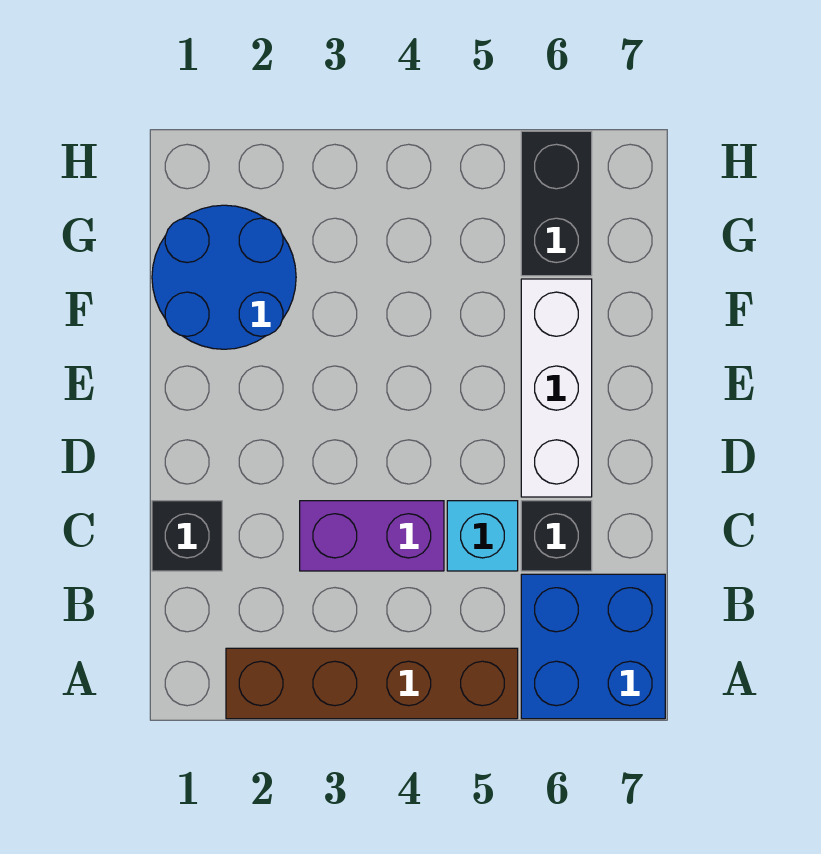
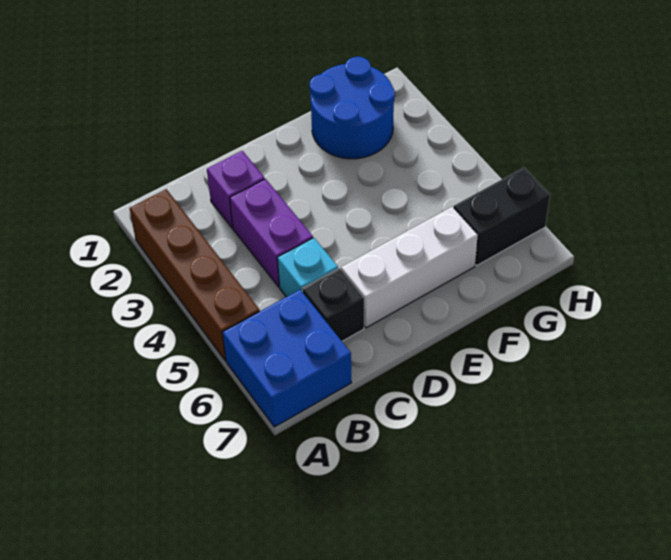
black brick C1 level 1 -> none
none -> purple brick C2 level 1

